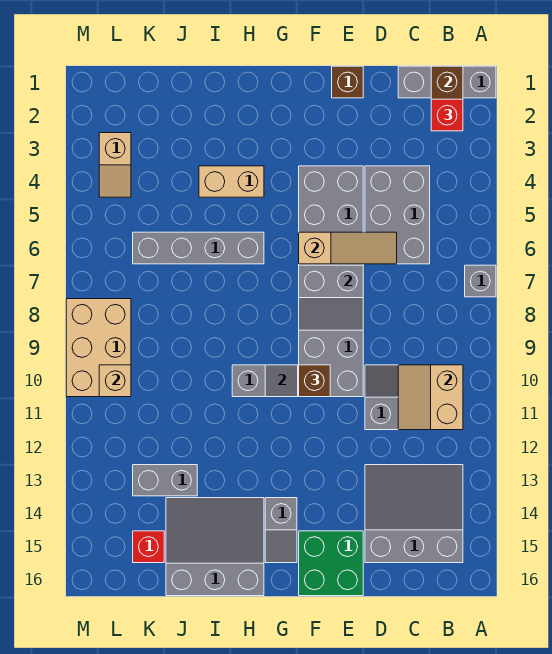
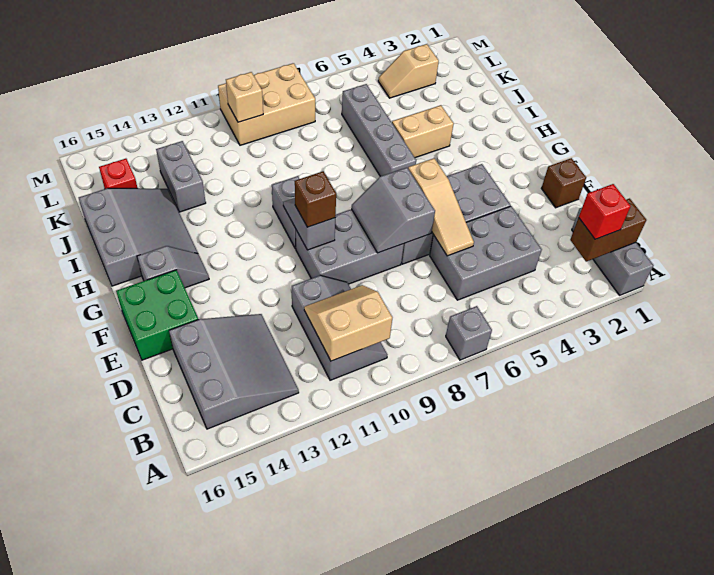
grey slope G14:G15 level 1 top 14 -> grey slope G14:G15 level 1 top 15
tan brick H4:I4 level 1 -> tan brick I4:I5 level 1

